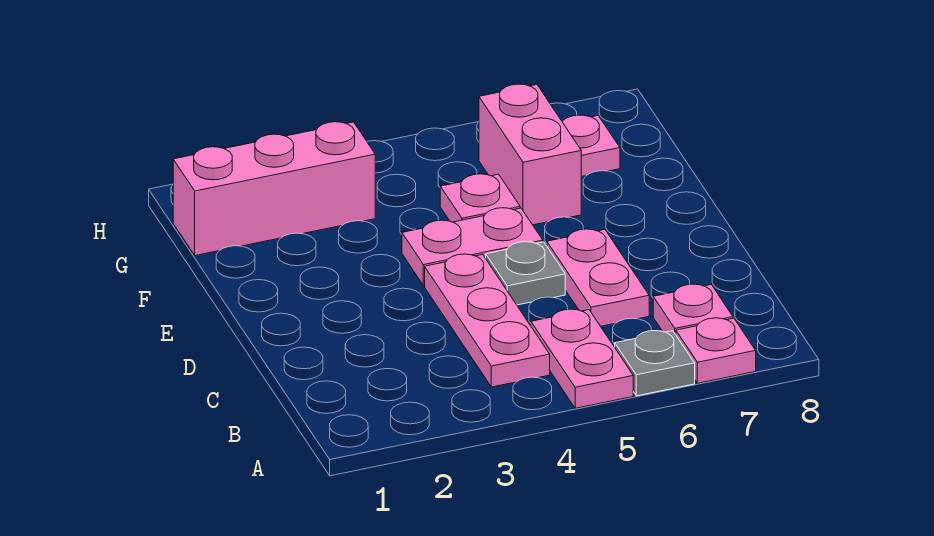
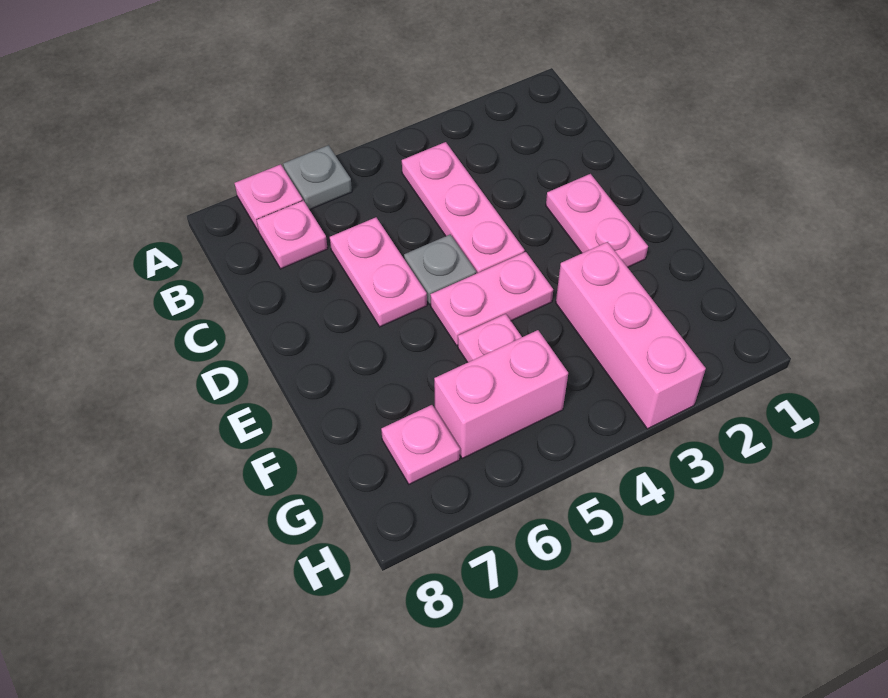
pink plate A5:B5 level 1 -> pink plate D2:E2 level 1
pink brick F6:G6 level 1 -> pink brick G5:G6 level 1
pink brick G1:G3 level 1 -> pink brick F3:H3 level 1

